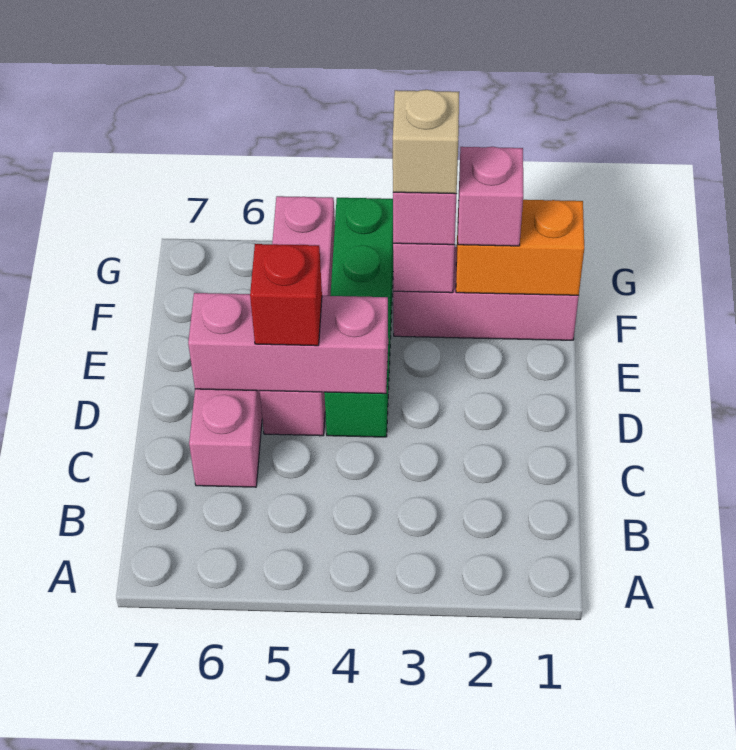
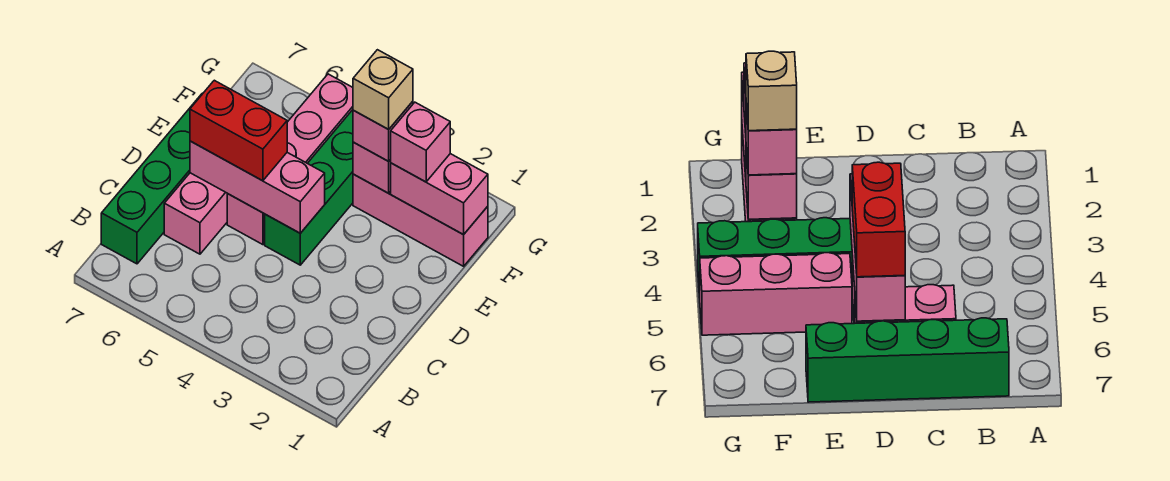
none -> green brick B7:E7 level 1
red brick D5 level 3 -> red brick D5:D6 level 3
orange brick F1:F2 level 2 -> pink brick F1:F2 level 2

